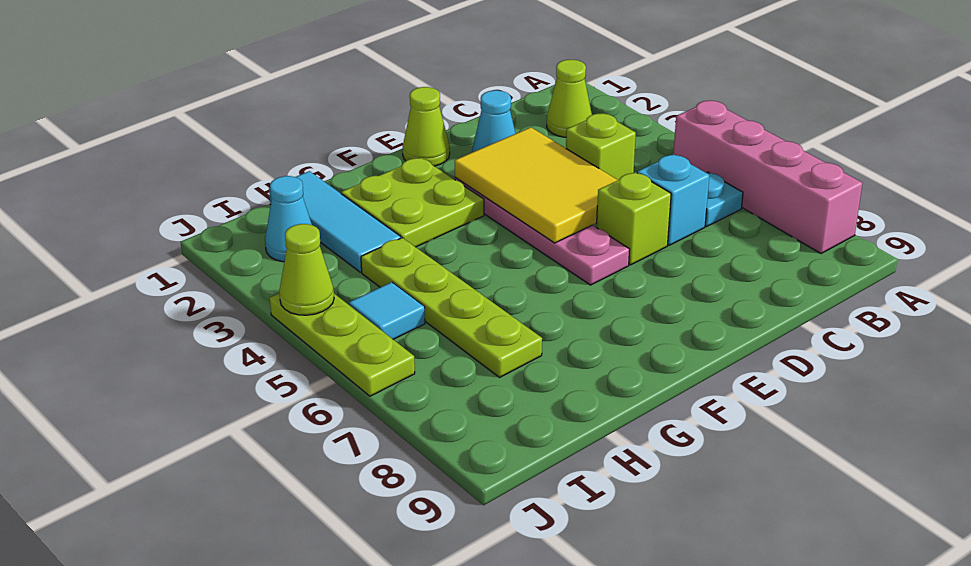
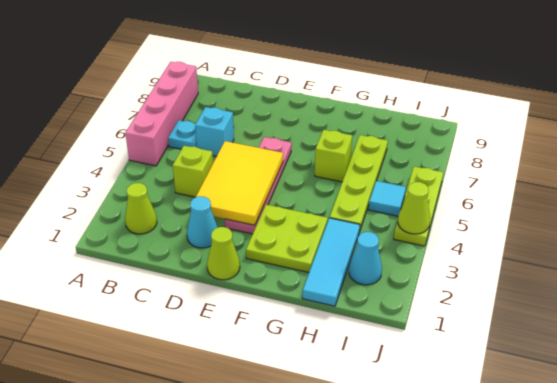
lime brick D6 level 1 -> lime brick G6 level 1

